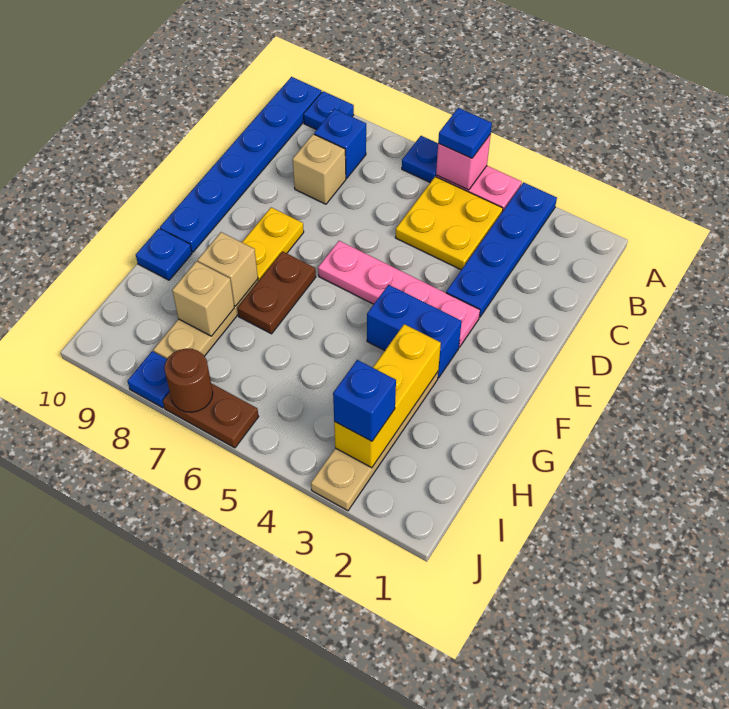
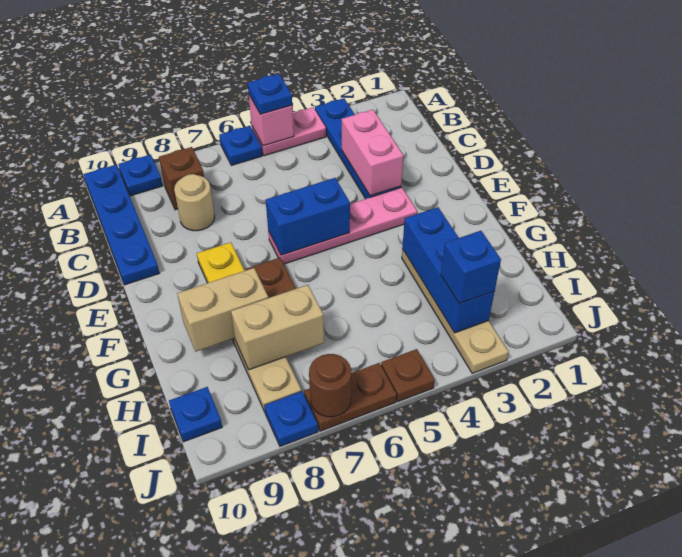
blue plate A10:F10 level 1 -> blue plate A10:D10 level 1
yellow plate B4:C5 level 1 -> none
blue brick B8 level 1 -> brown brick B8 level 1
none -> pink brick C3:D3 level 2
tan brick C8 level 1 -> tan round brick C8 level 1
blue brick F3:F4 level 1 -> blue brick E5:E6 level 2
yellow brick G3:I3 level 2 -> blue brick G3:I3 level 2
tan brick G8 level 2 -> tan brick G8:G9 level 2
blue plate G10 level 1 -> blue plate I10 level 1
tan brick H8 level 2 -> tan brick H7:H8 level 2
none -> brown plate J5 level 1

